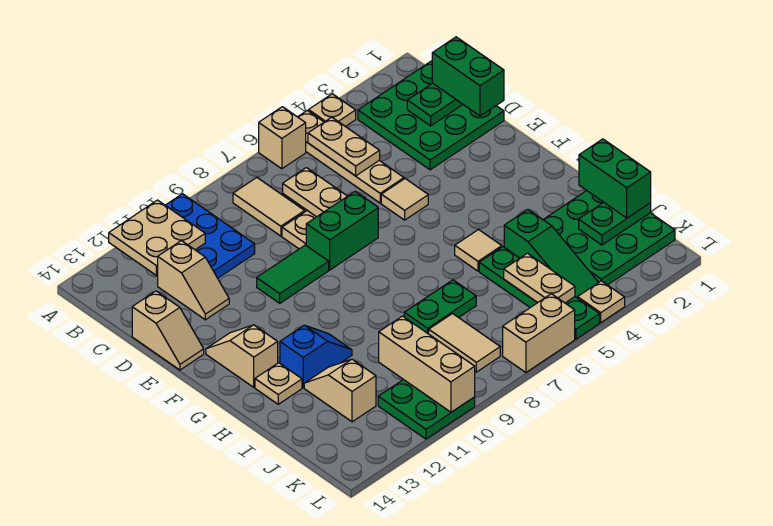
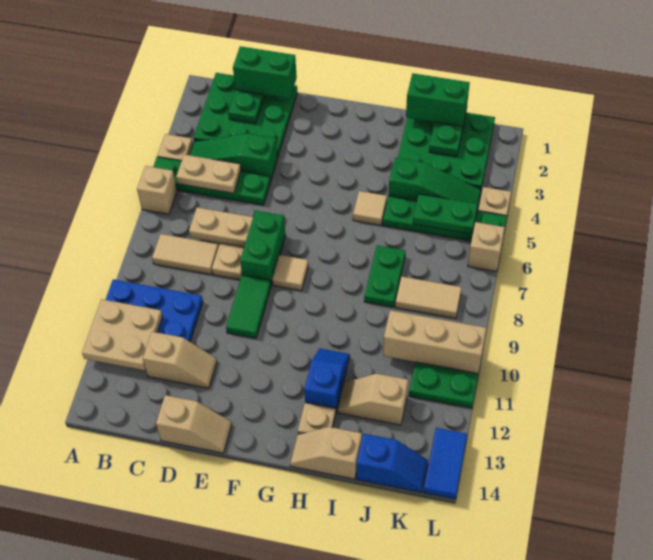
tan plate A5:D5 level 1 -> green plate A5:D5 level 1
none -> green slope B4:D4 level 1 top D
tan tile E5 level 1 -> tan tile F8 level 1
tan slope F13:G13 level 1 top G -> tan slope H14:I14 level 1 top I
tan plate J5:K5 level 2 -> green plate J5:K5 level 2
none -> blue slope J14:K14 level 1 top J
tan brick L6:L7 level 1 -> tan brick L6 level 1
none -> blue tile L13:L14 level 1

